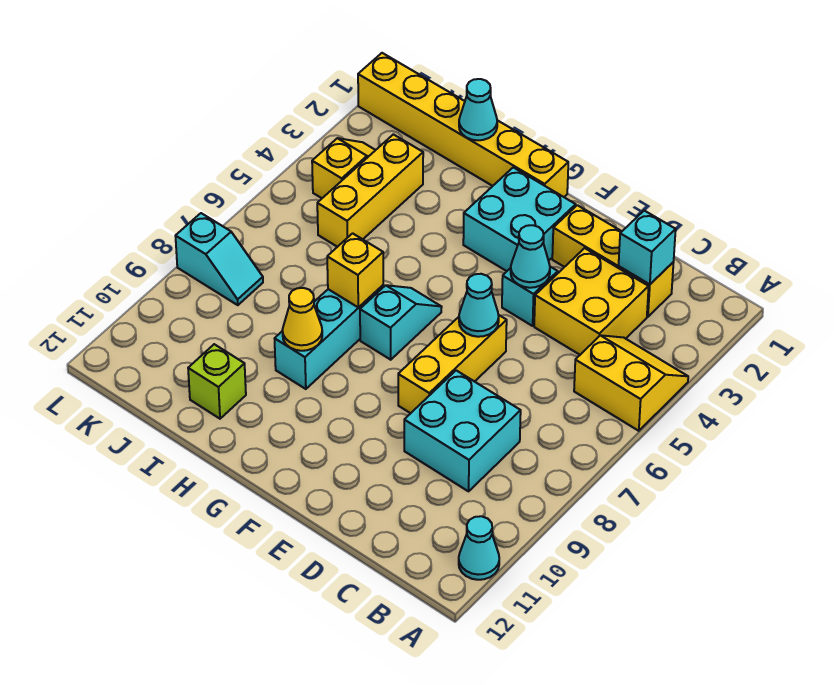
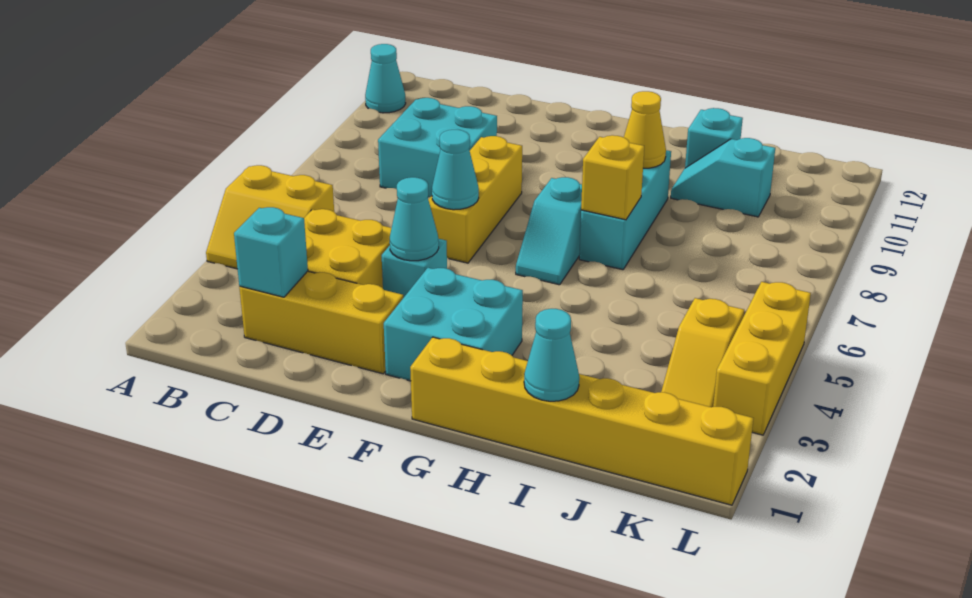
lime brick I11 level 1 -> cyan brick I11 level 1
yellow brick J3:J5 level 1 -> yellow brick L3:L5 level 1
cyan slope K8:L8 level 1 top L -> cyan slope I10:J10 level 1 top J

